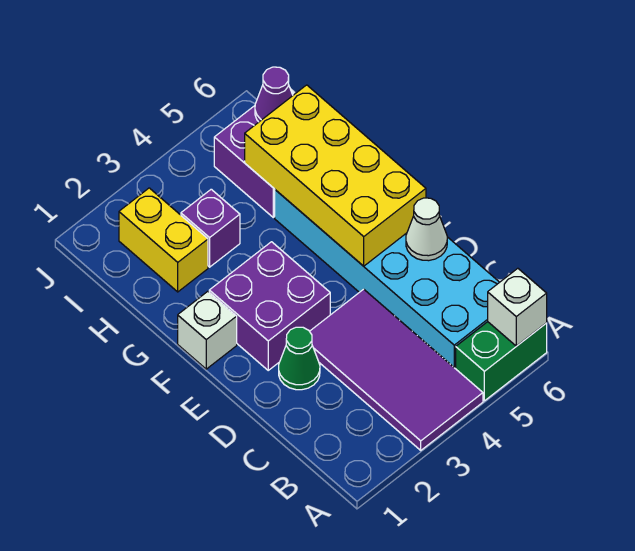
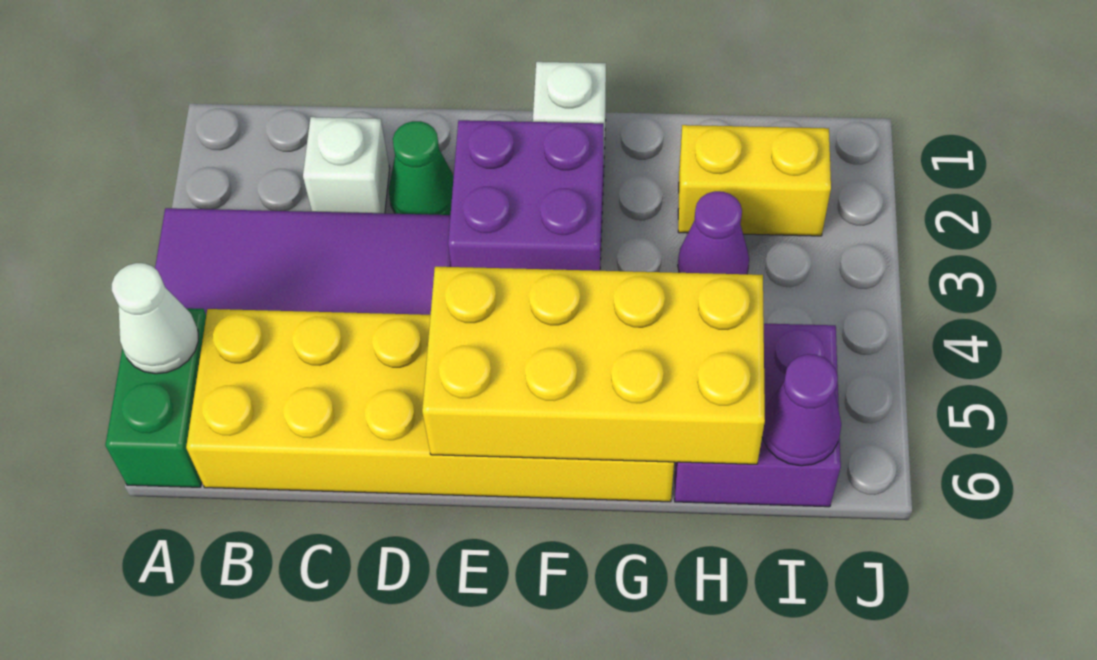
white brick A6 level 2 -> white brick C2 level 1
cyan brick B5:G6 level 1 -> yellow brick B5:G6 level 1
white cone D6 level 2 -> white cone A5 level 2
purple brick H3 level 1 -> purple cone H3 level 1

